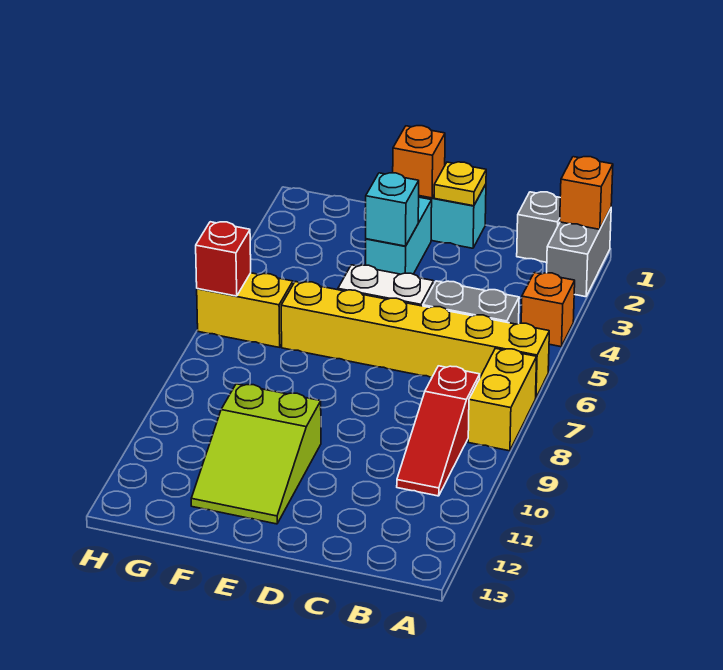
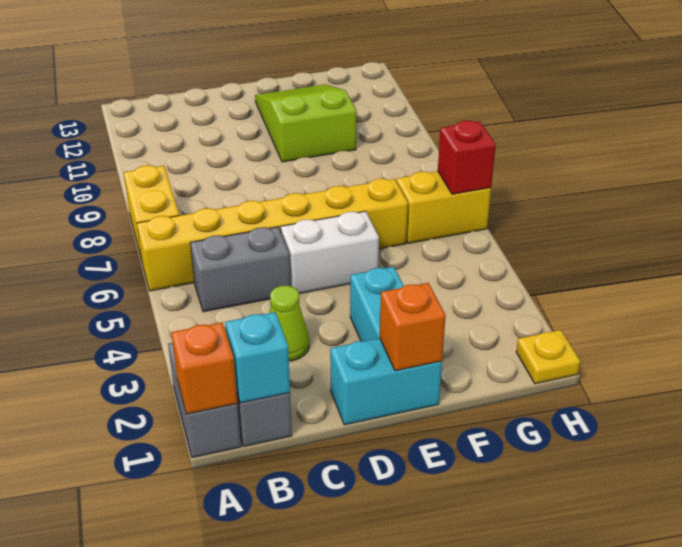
orange brick A4 level 1 -> none
red slope B8:B10 level 1 top 8 -> none
none -> lime cone C3 level 1
yellow plate D1 level 2 -> yellow plate H1 level 1
cyan brick E3 level 2 -> cyan brick B1 level 2

